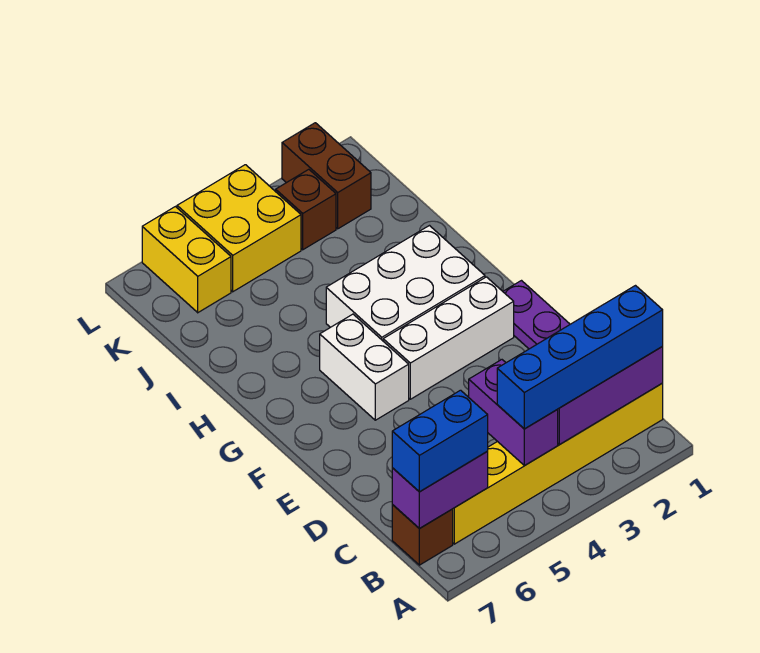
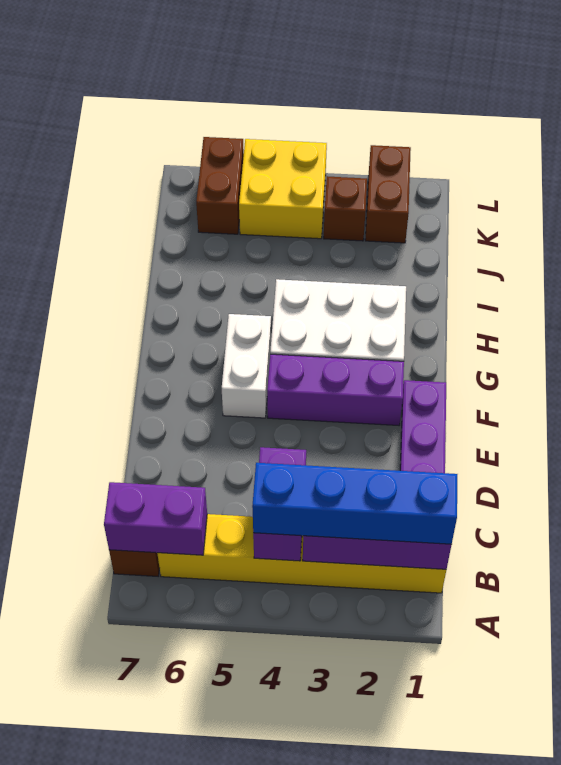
blue brick B6:B7 level 3 -> none
white brick F2:F4 level 1 -> purple brick F2:F4 level 1
yellow brick K6:L6 level 1 -> brown brick K6:L6 level 1

